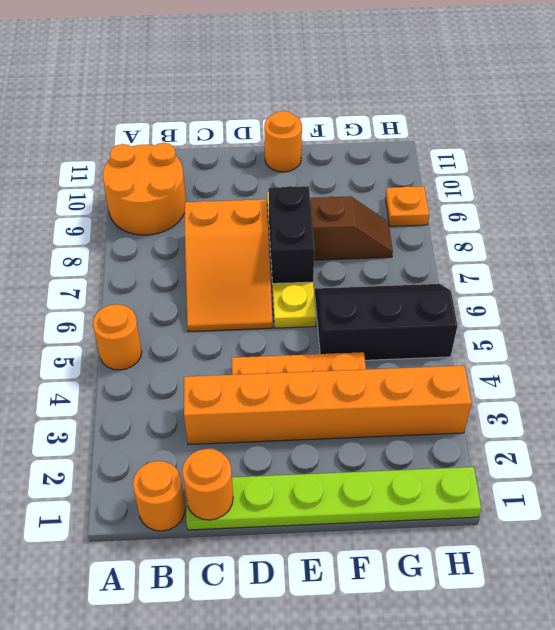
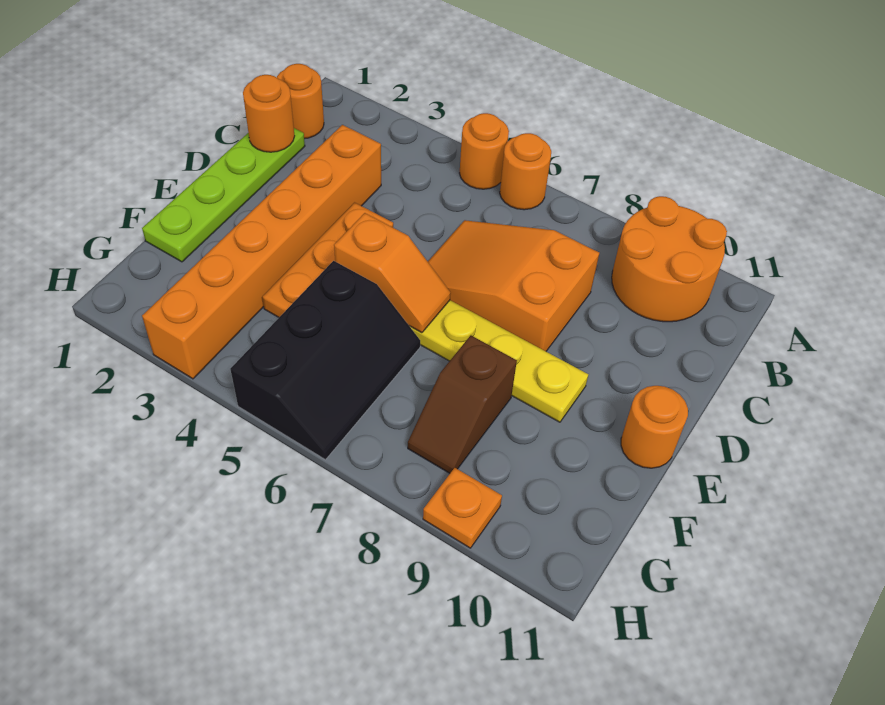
none -> orange round brick A6 level 1
lime plate C1:H1 level 1 -> lime plate C1:F1 level 1
none -> orange slope E5:E6 level 2 top 5
black brick E7:E8 level 2 -> none

